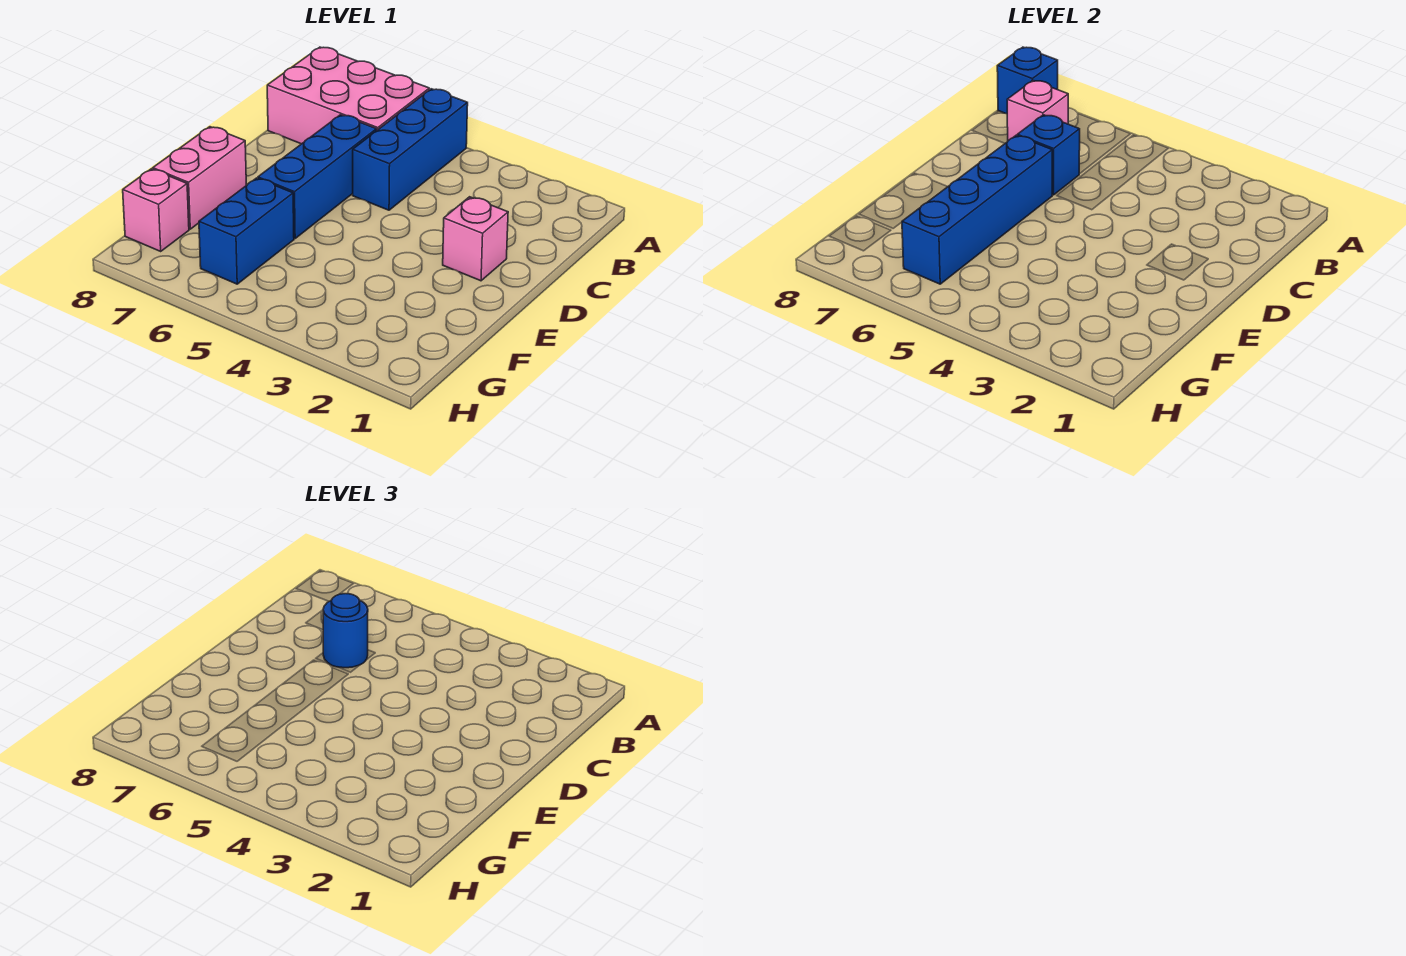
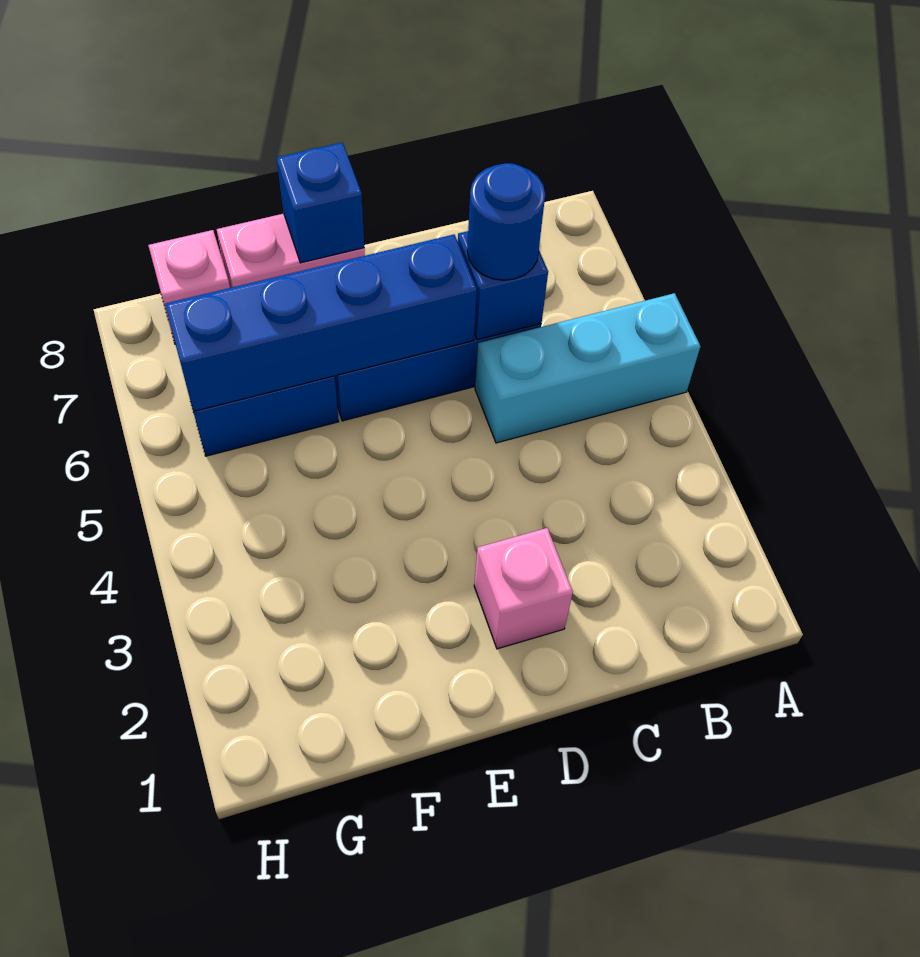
blue brick A5:C5 level 1 -> cyan brick A5:C5 level 1
pink brick A6:B8 level 1 -> none
blue brick A8 level 2 -> blue brick E8 level 2
pink brick B7 level 2 -> none

